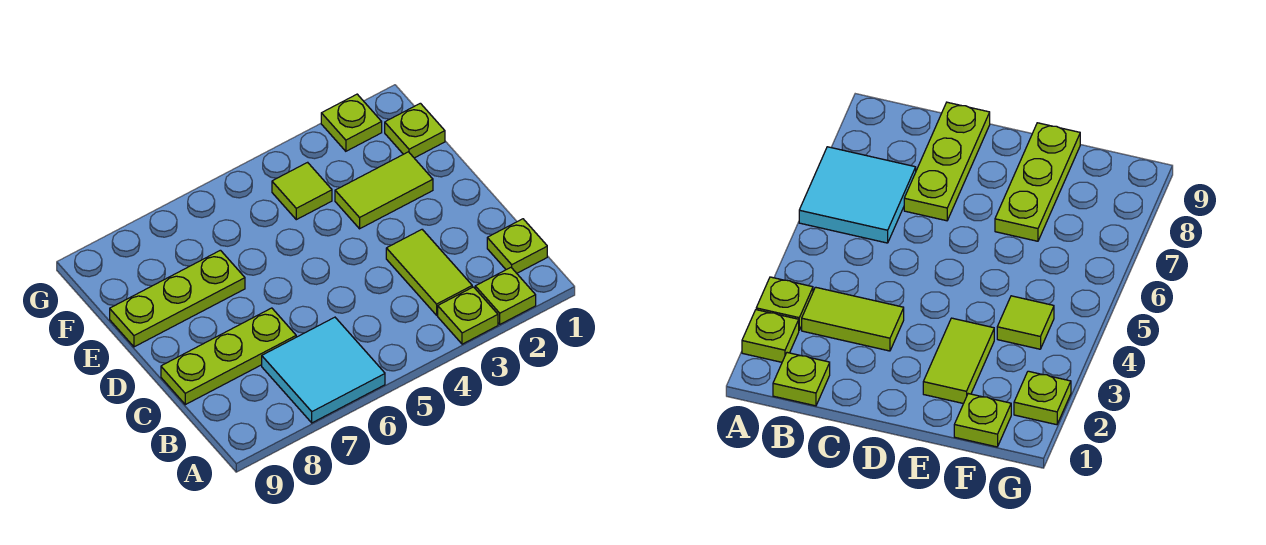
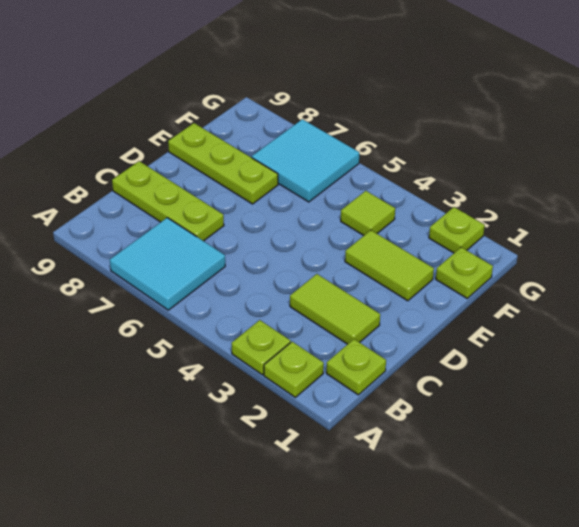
lime tile B3:C3 level 1 -> lime tile C2:C3 level 1
none -> cyan tile F6:G7 level 1

